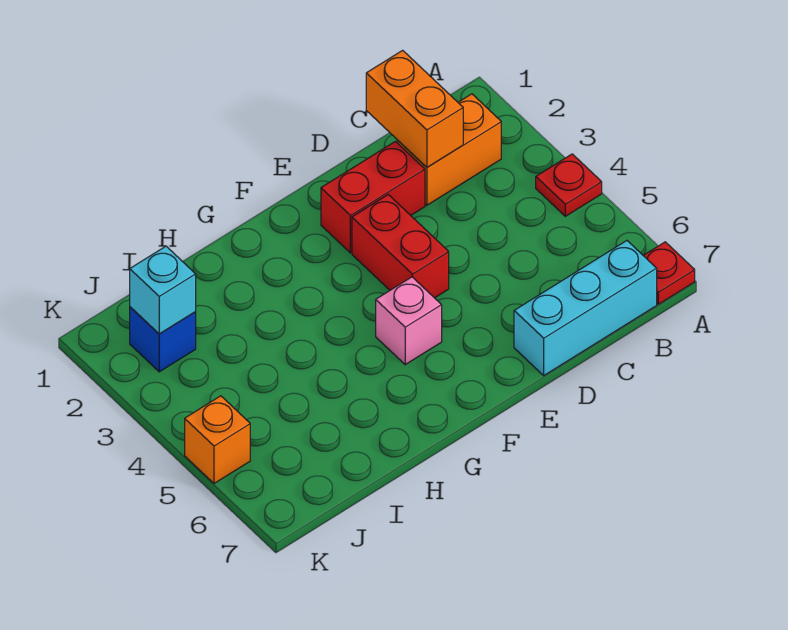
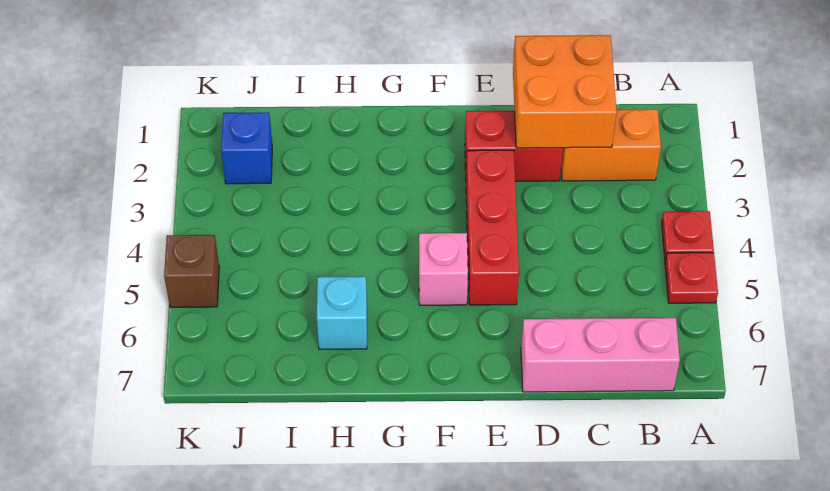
red plate A7 level 1 -> red plate A5 level 1
cyan brick B7:D7 level 1 -> pink brick B7:D7 level 1
orange brick C1:C2 level 2 -> orange brick C1:D2 level 2
red brick E3:E4 level 1 -> red brick E3:E5 level 1
cyan brick J2 level 2 -> cyan brick H6 level 1
orange brick K5 level 1 -> brown brick K5 level 1

